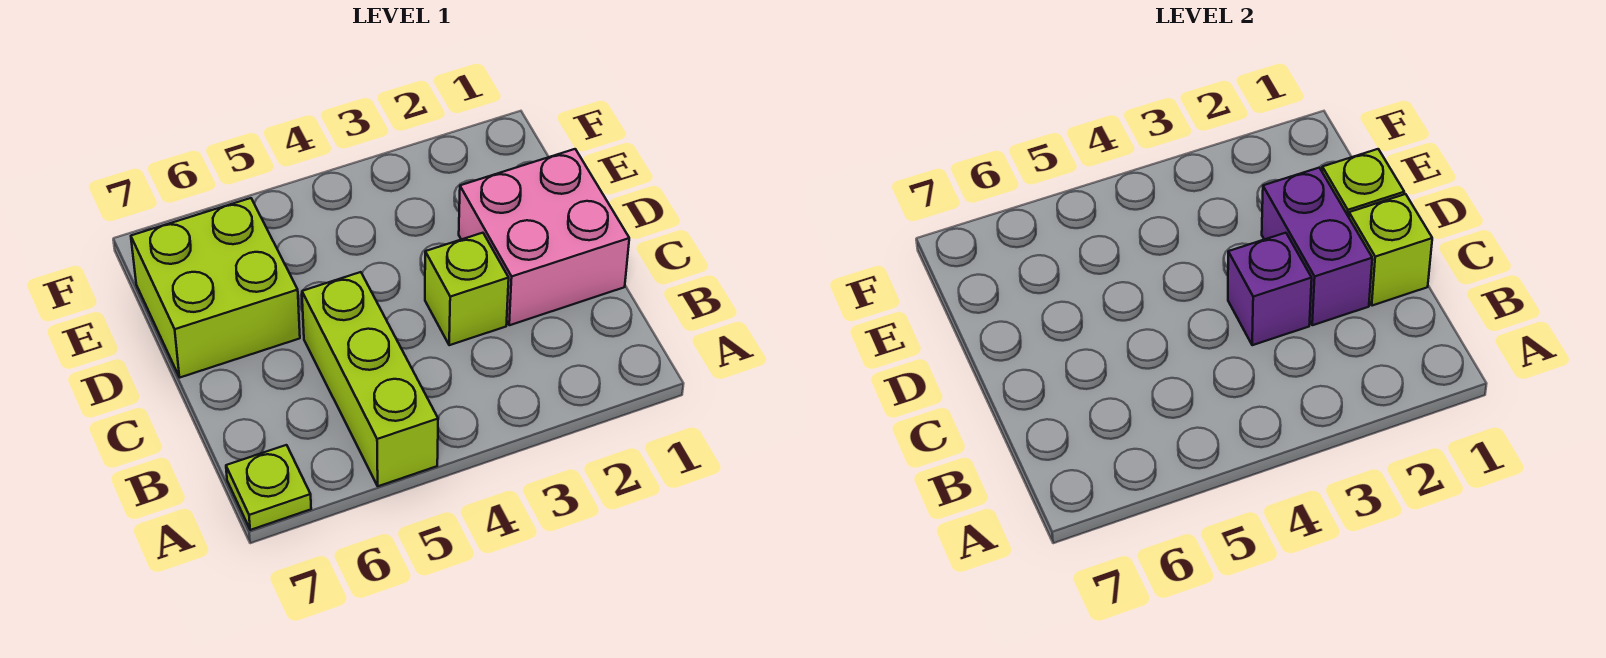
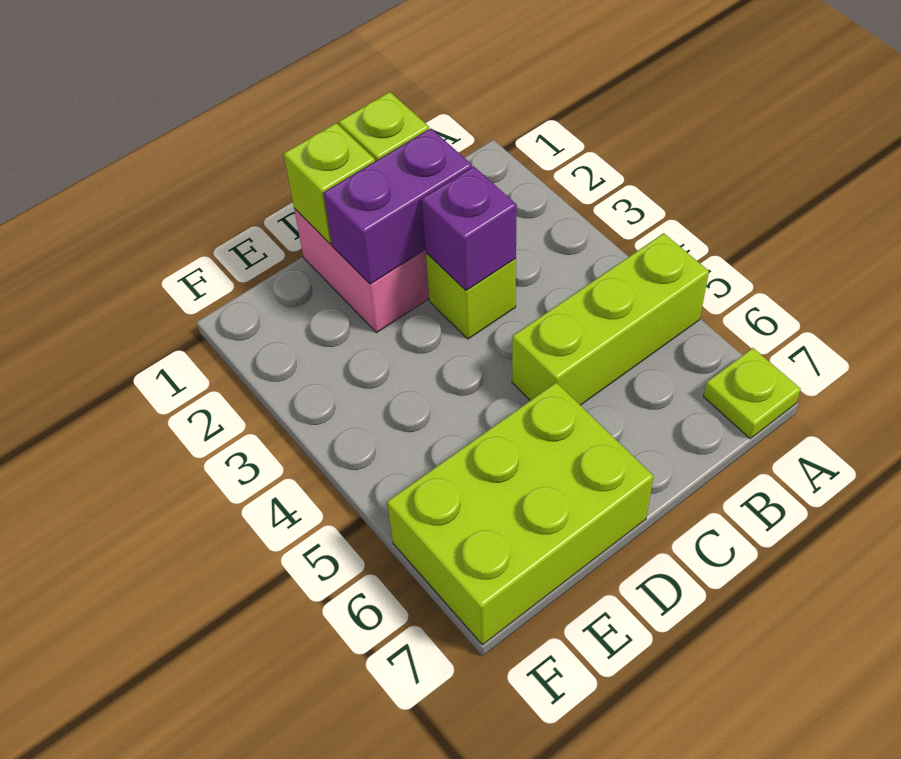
lime brick D6:E7 level 1 -> lime brick D6:F7 level 1

